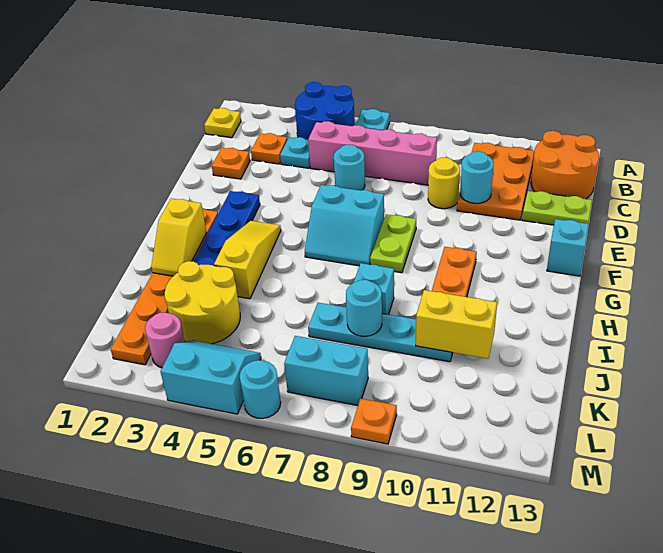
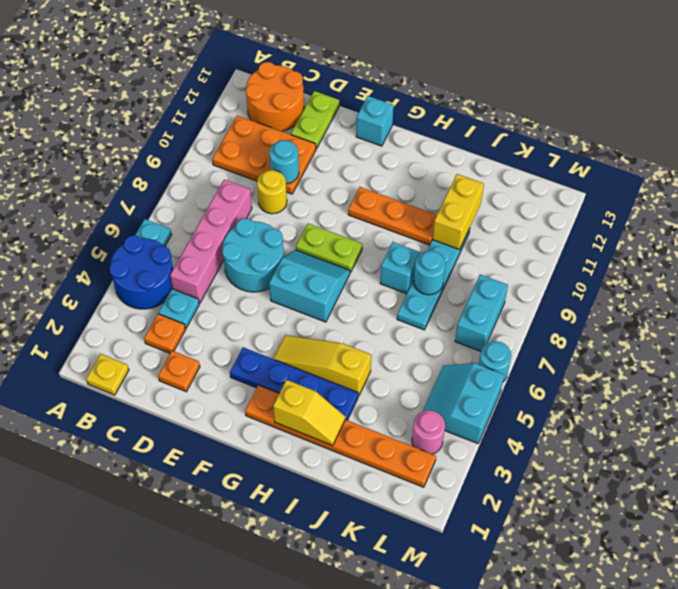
cyan round brick D6 level 1 -> cyan round brick D6:E7 level 1
cyan slope F6:G7 level 1 top F -> cyan slope F6:G7 level 1 top 6
yellow round brick J3:K4 level 1 -> none
orange plate M9 level 1 -> none

